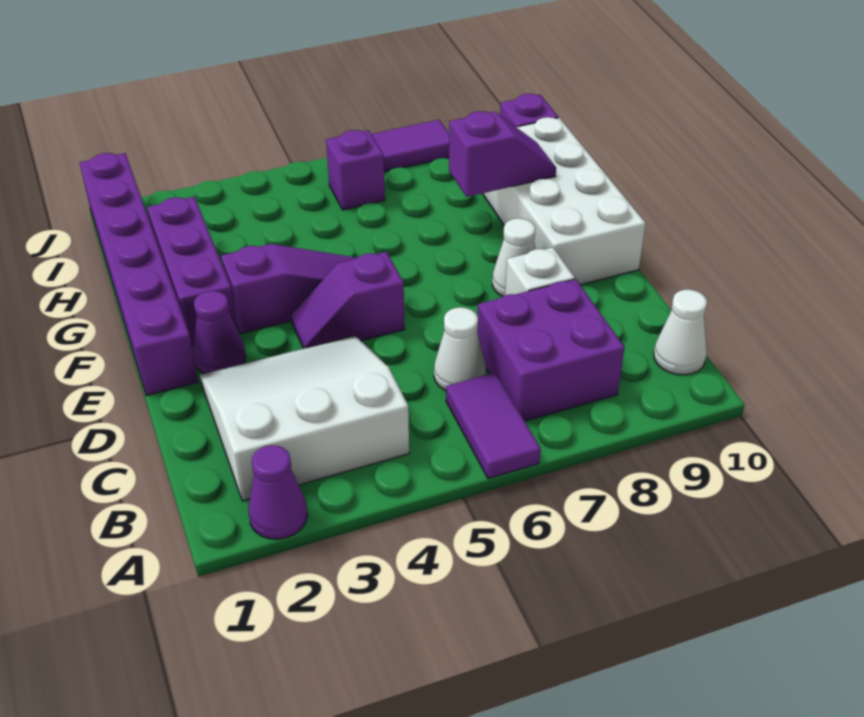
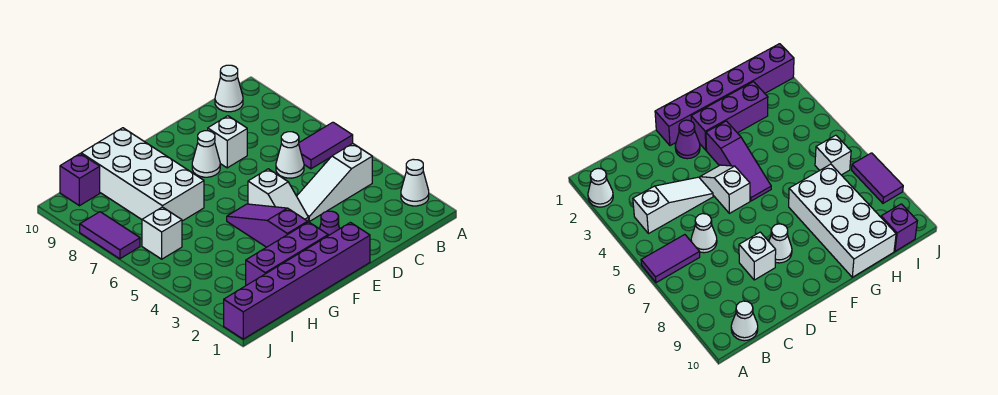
purple cone A2 level 1 -> white cone A2 level 1
white slope B2:D4 level 1 top B -> white slope B4:D4 level 1 top B
purple brick B7:C8 level 1 -> none
purple slope E4:E5 level 1 top 5 -> white slope E4:E5 level 1 top 5
white brick E9:H10 level 1 -> white brick G7:H10 level 1
purple slope G8:G9 level 2 top 8 -> none
purple brick I6 level 1 -> white brick I6 level 1

